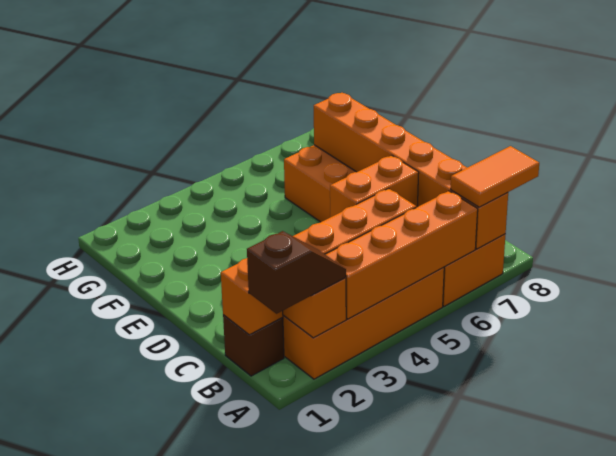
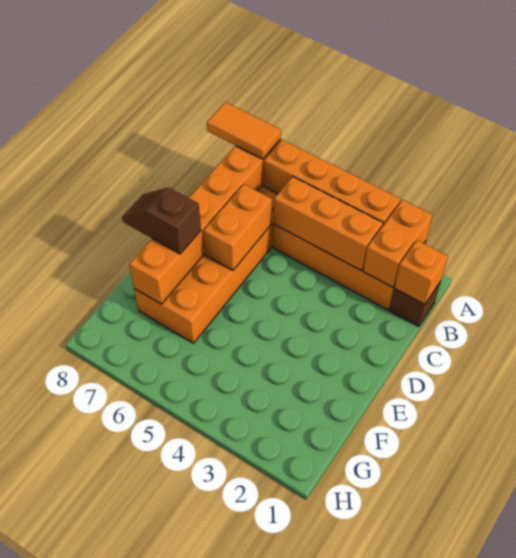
brown slope A1:A2 level 3 top 1 -> brown slope E7:E8 level 3 top 7
orange brick C5:C6 level 2 -> orange brick C6:D6 level 2

